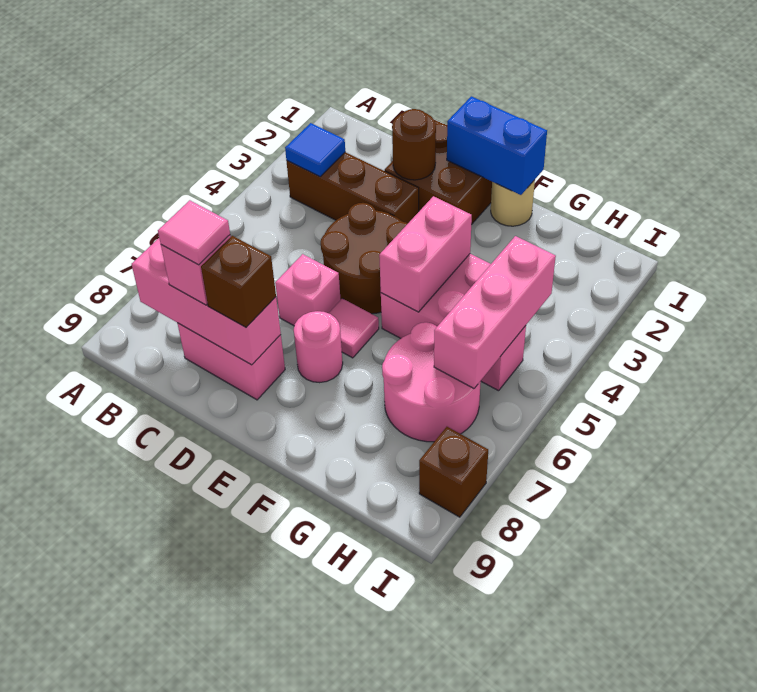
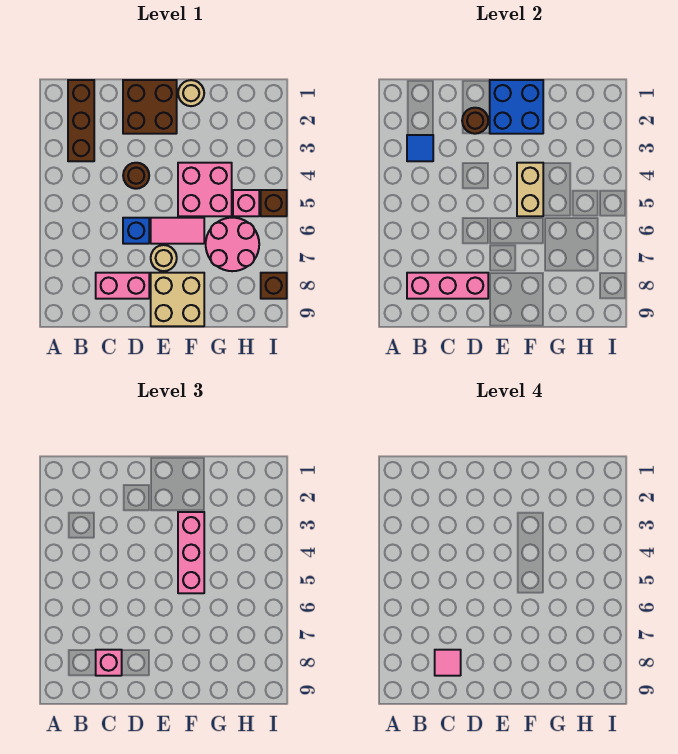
brown brick B3:D3 level 1 -> brown brick B1:B3 level 1
brown round brick D4:E5 level 1 -> brown round brick D4 level 1
pink brick D6 level 1 -> blue brick D6 level 1
brown brick D8 level 3 -> brown brick I5 level 1
blue brick E1:F1 level 2 -> blue brick E1:F2 level 2
pink tile E6 level 1 -> pink tile E6:F6 level 1
pink round brick E7 level 1 -> tan round brick E7 level 1
none -> tan brick E8:F9 level 1
pink brick F4:F5 level 2 -> tan brick F4:F5 level 2
pink brick H4:H6 level 2 -> pink brick F3:F5 level 3

